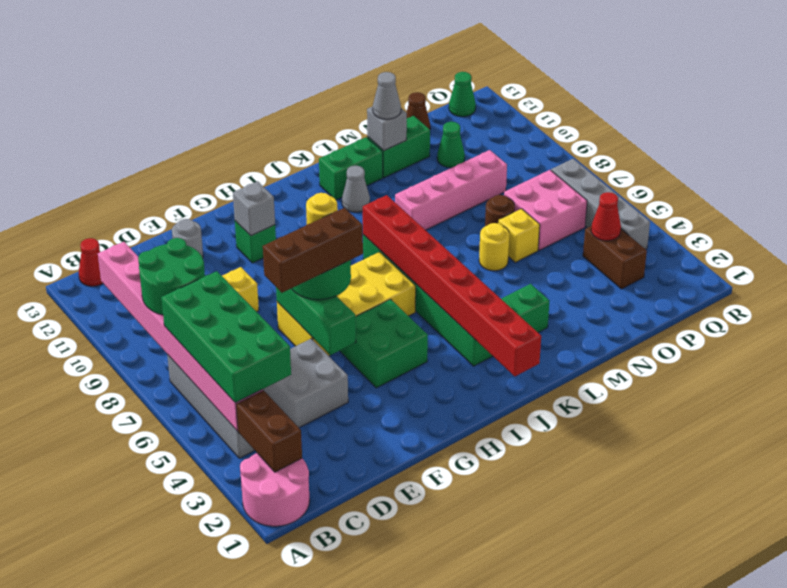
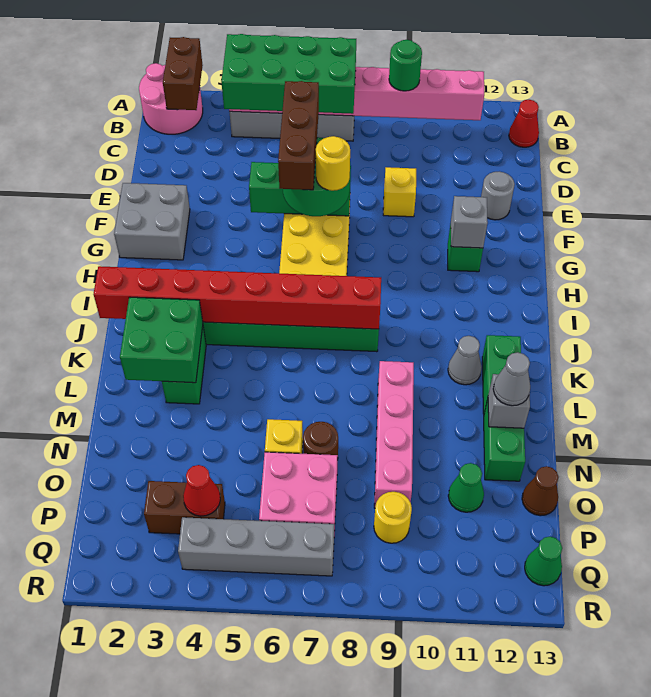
brown brick B2:B3 level 2 -> brown brick A2:B2 level 2
green round brick B8:C9 level 3 -> green round brick B9 level 3
grey brick D4:E5 level 1 -> grey brick F1:G2 level 1
green brick G4:H5 level 1 -> green brick K2:L3 level 2
yellow round brick M6 level 1 -> yellow round brick P9 level 1

